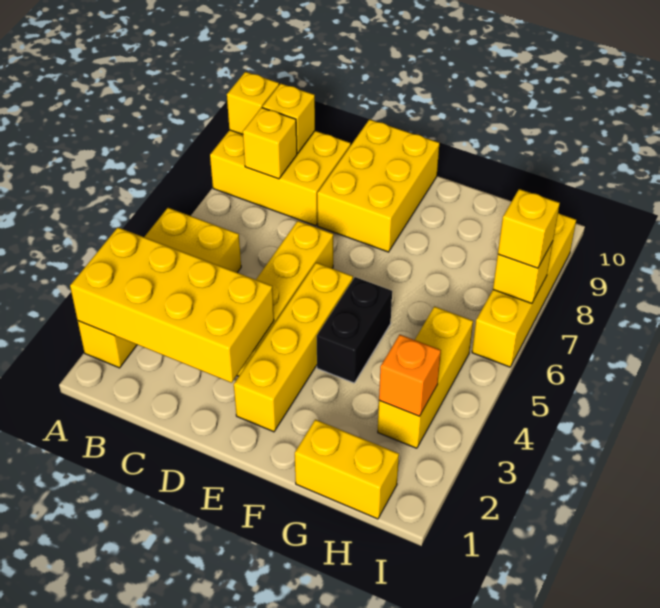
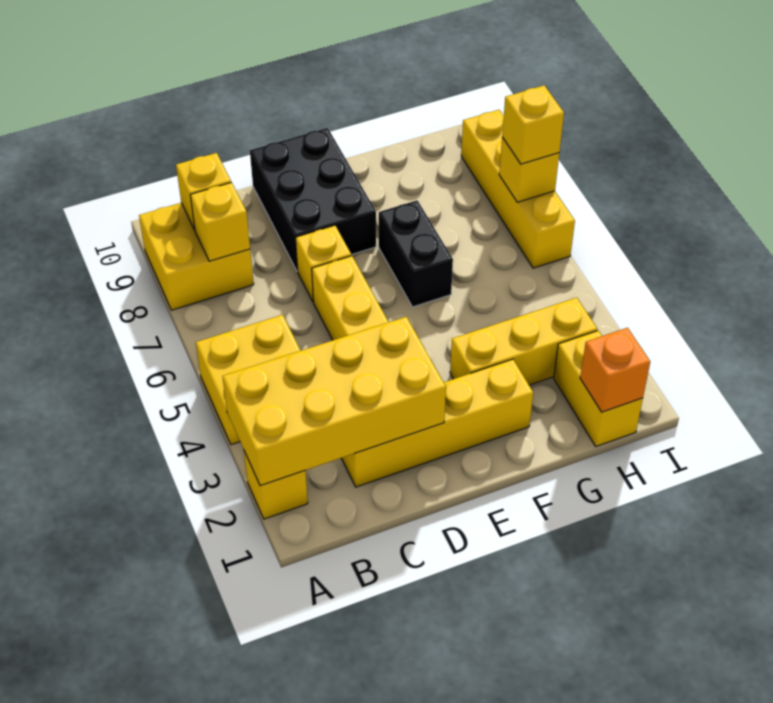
yellow brick A8:C9 level 1 -> yellow brick A8:B9 level 1
yellow brick A9 level 2 -> yellow brick D7 level 1
yellow brick D8:E10 level 1 -> black brick D8:E10 level 1
yellow brick E2:E5 level 1 -> yellow brick C2:F2 level 1
black brick F4:F5 level 1 -> black brick F6:F7 level 1
yellow brick G1:H1 level 1 -> yellow brick H1:H2 level 1
yellow brick H3:H5 level 1 -> yellow brick F3:H3 level 1
orange brick H3 level 2 -> orange brick H1 level 2

